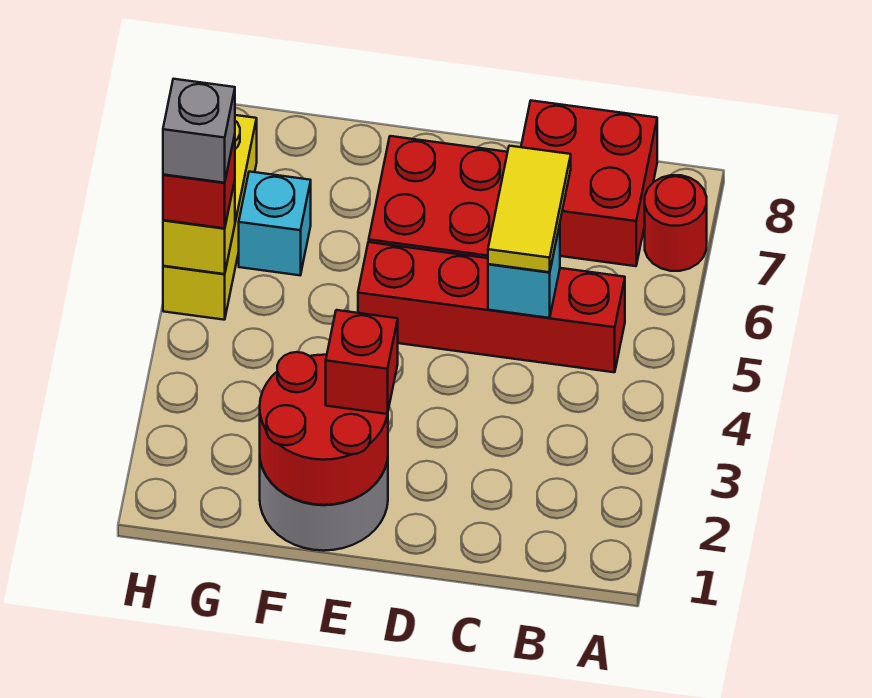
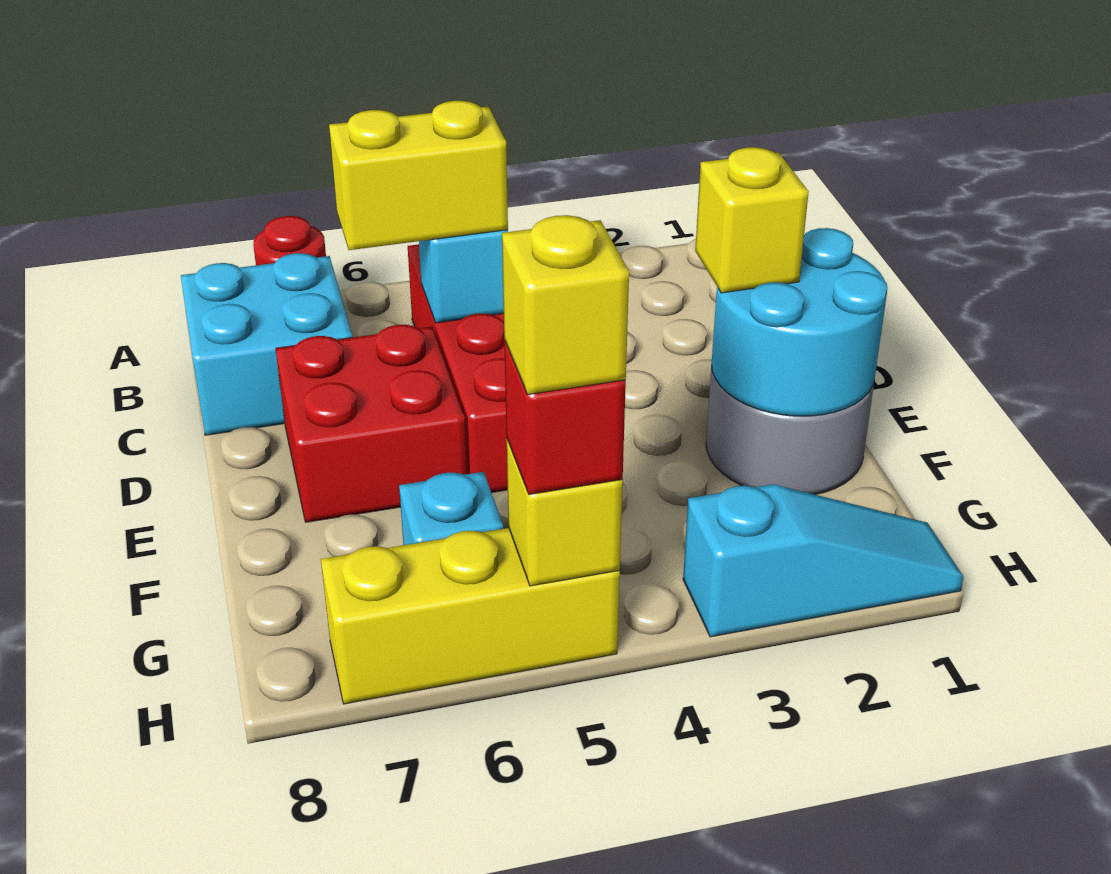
red brick B7:C8 level 1 -> cyan brick B7:C8 level 1
yellow tile C5:C6 level 3 -> yellow brick C5:C6 level 3
red round brick E1:F2 level 2 -> cyan round brick E1:F2 level 2
red brick E2 level 3 -> yellow brick E2 level 3
none -> cyan slope H1:H3 level 1 top 3
grey brick H5 level 4 -> yellow brick H5 level 4

